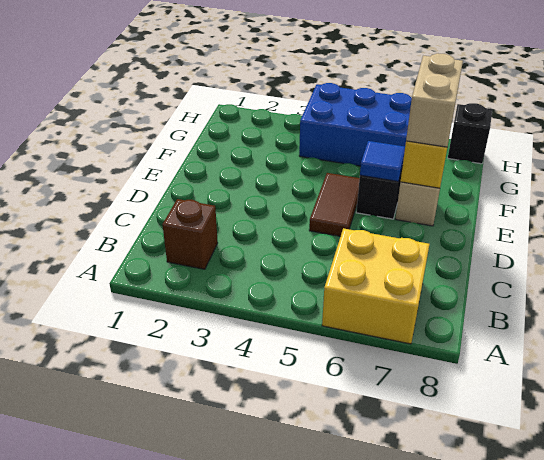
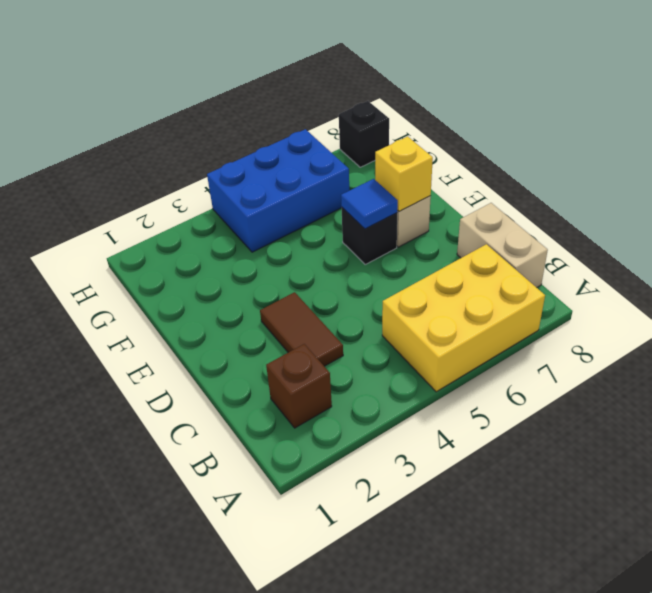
yellow brick A6:B7 level 1 -> yellow brick A5:B7 level 1
brown tile D5:E5 level 1 -> brown tile C3:D3 level 1
tan brick E7:F7 level 3 -> tan brick B8:C8 level 1

